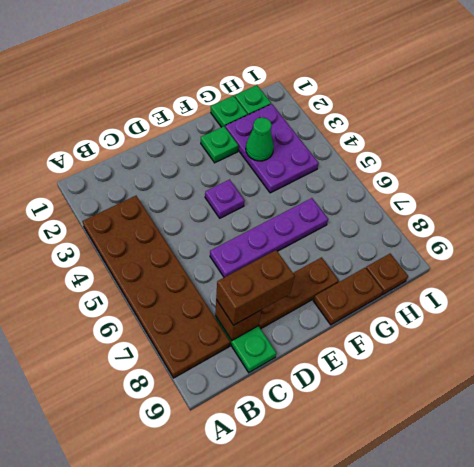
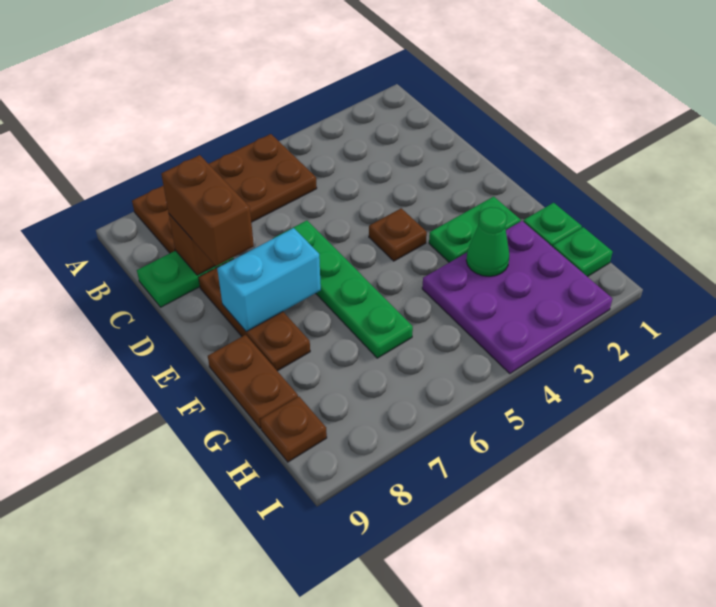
brown plate A3:B8 level 1 -> brown plate A5:B8 level 1
purple plate D6:G6 level 1 -> green plate D6:G6 level 1
purple plate E4 level 1 -> brown plate E4 level 1
none -> cyan brick E7:E8 level 2
green plate F2 level 1 -> green plate F2:F3 level 1
purple plate G2:H4 level 1 -> purple plate G2:I4 level 1

